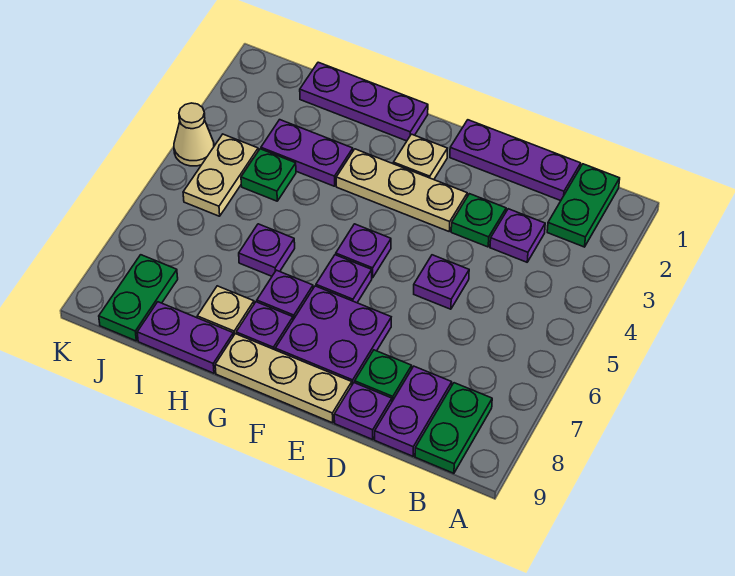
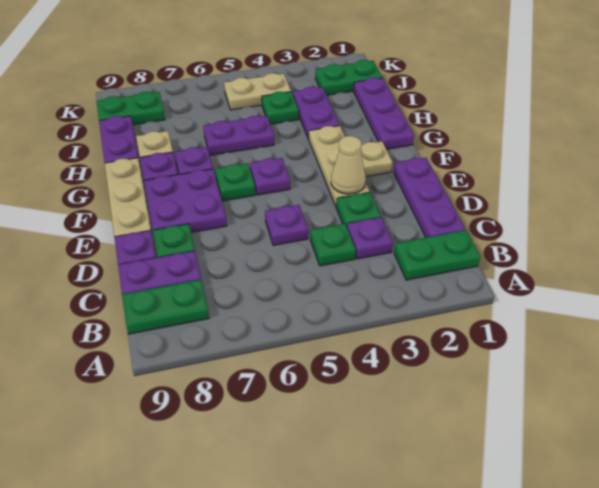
none -> green plate C4 level 1
purple plate F6 level 1 -> green plate F6 level 1
purple plate H6 level 1 -> purple plate H5:H6 level 1
none -> green plate J1:J2 level 1
tan cone K4 level 1 -> tan cone E3 level 2

